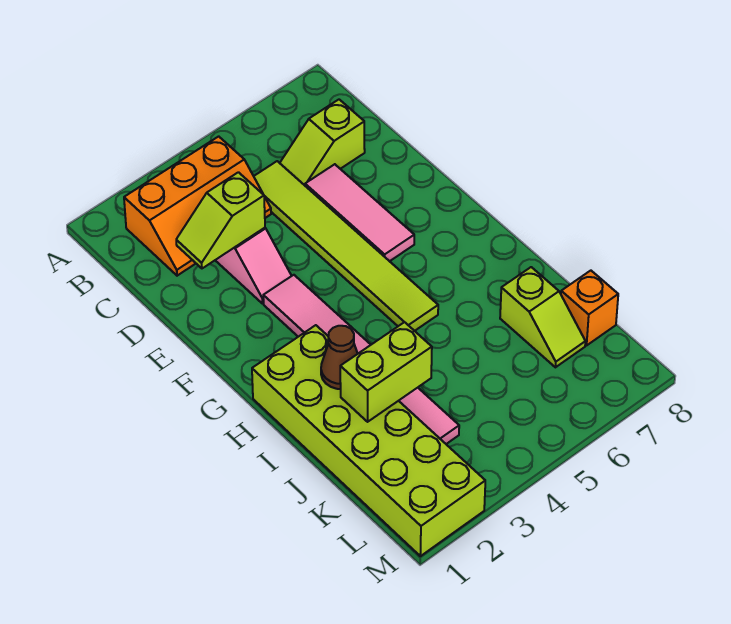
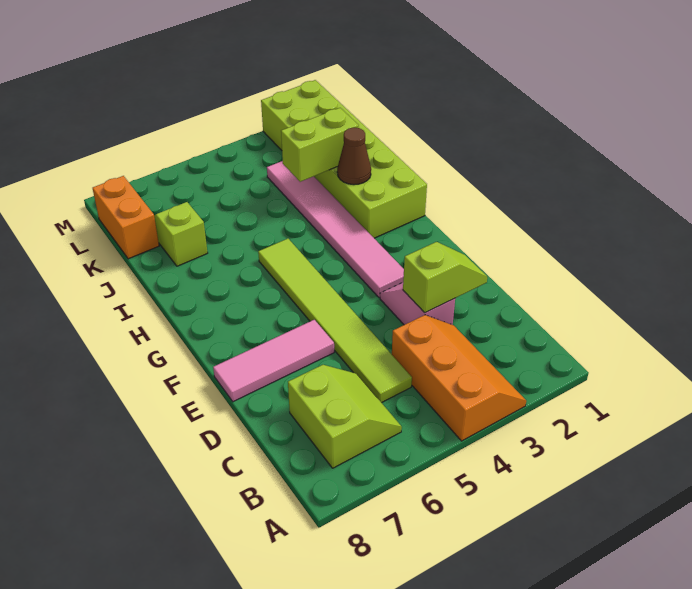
orange slope B2:C4 level 1 top B -> orange slope A3:C4 level 1 top 4
lime slope C6:C7 level 1 top 7 -> lime slope B6:C7 level 1 top 7
pink tile D6:F6 level 1 -> pink tile E6:E8 level 1
orange brick K8 level 1 -> orange brick K8:L8 level 1

